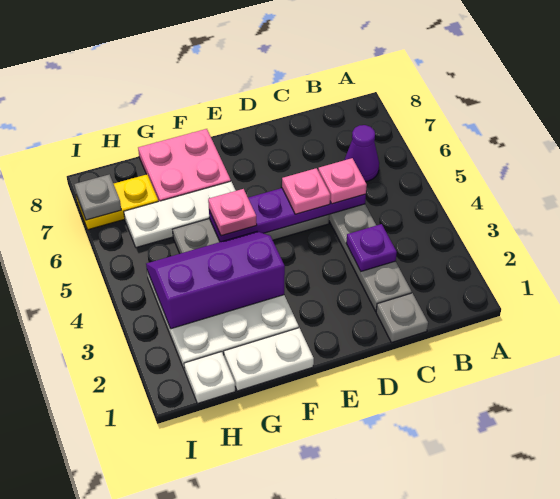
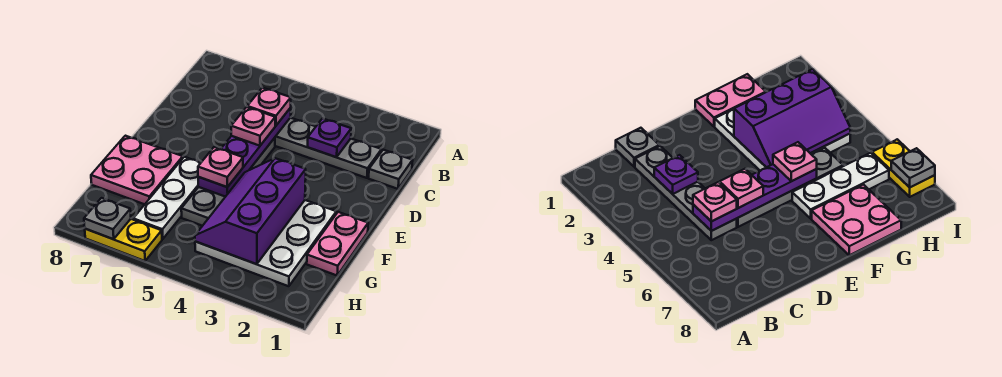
purple cone B6 level 1 -> none
white plate F1:G1 level 1 -> pink plate F1:G1 level 1
white plate H1 level 1 -> none
yellow plate H7:I7 level 1 -> yellow plate I6:I7 level 1

